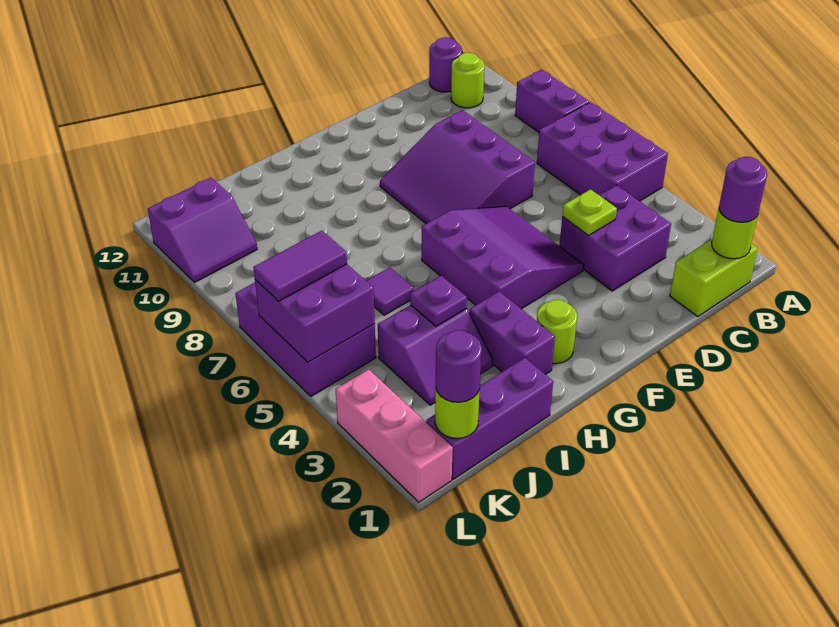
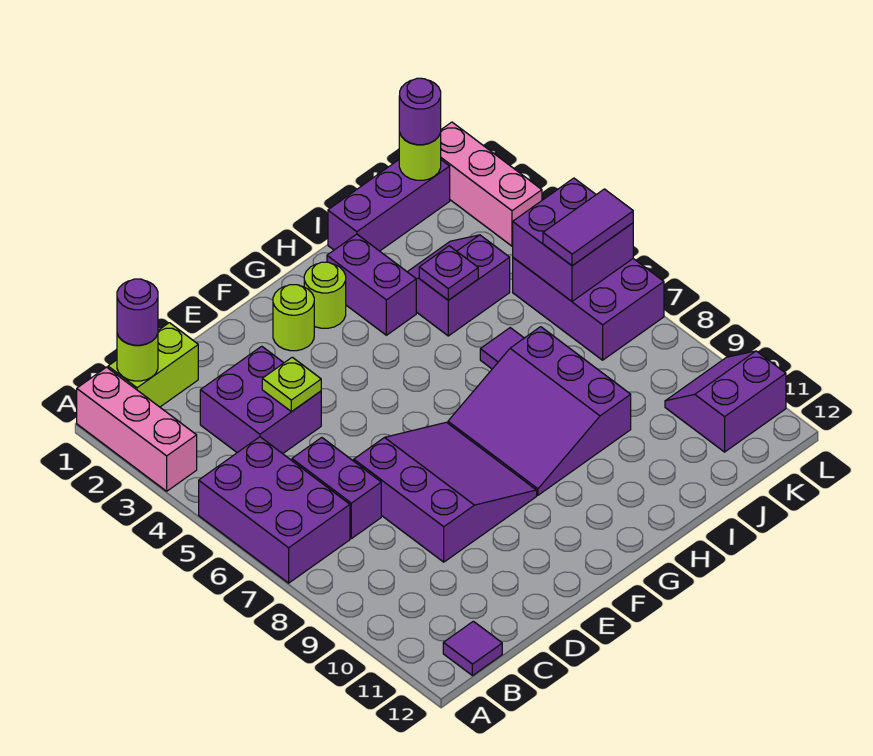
none -> pink brick A1:A3 level 1
purple brick A8:A9 level 1 -> purple brick C6:C7 level 1
lime round brick B11 level 1 -> lime round brick F2 level 1
purple round brick B12 level 1 -> purple tile B12 level 1
purple slope E4:G6 level 1 top G -> purple slope G7:I9 level 1 top I

